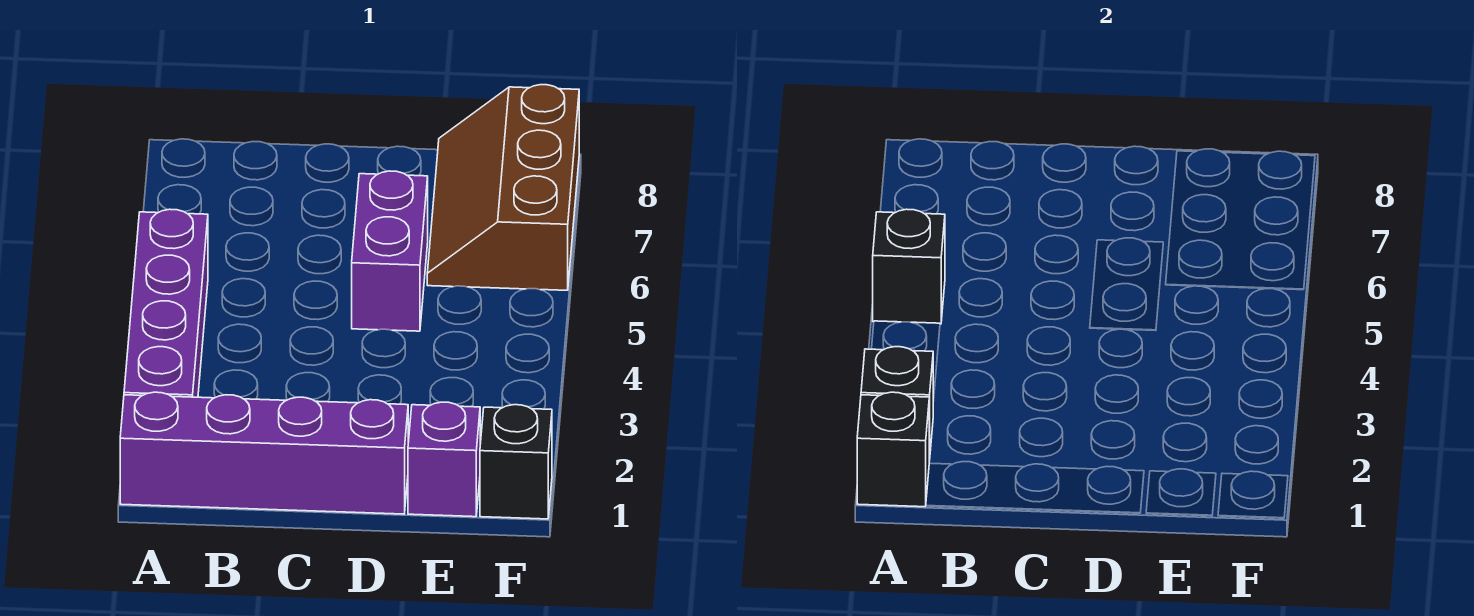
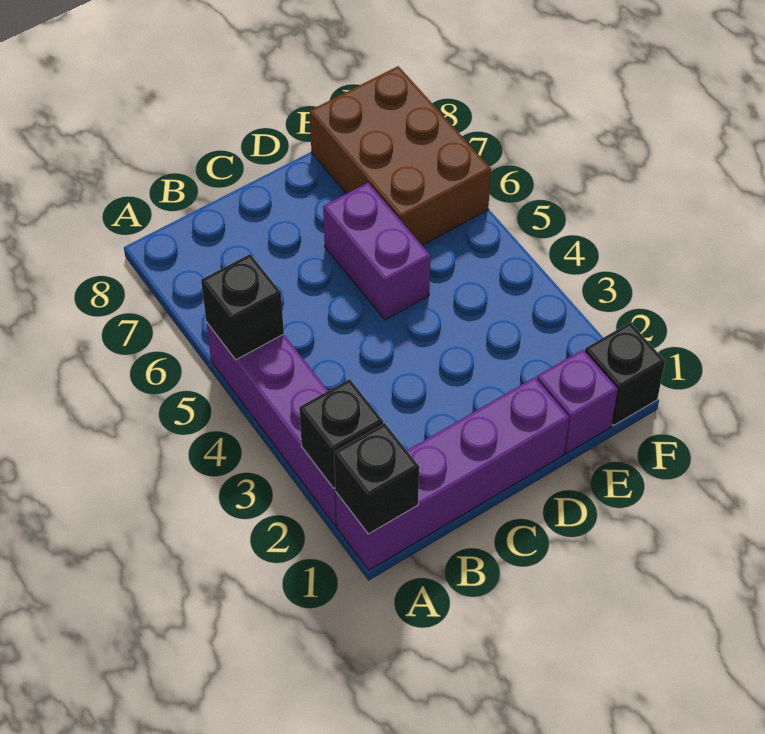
brown slope E6:F8 level 1 top F -> brown brick E6:F8 level 1

